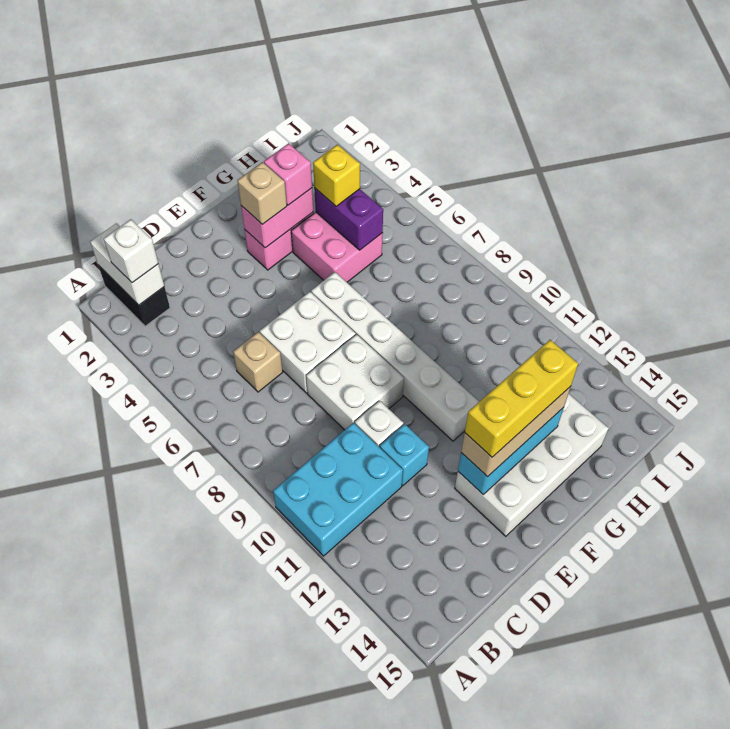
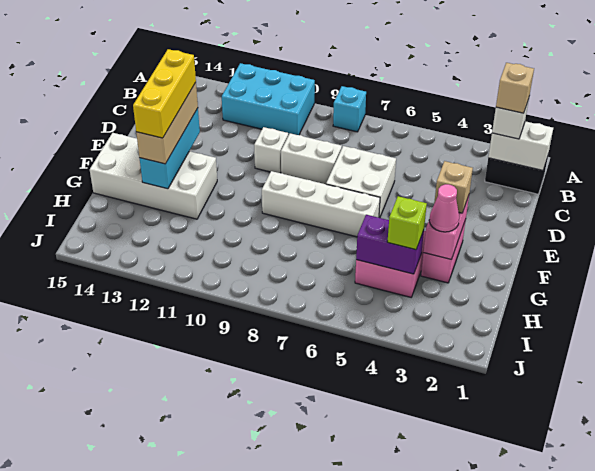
cyan brick A10:C11 level 1 -> cyan brick A10:B12 level 1
tan brick C6 level 1 -> tan brick B2 level 4
white brick D8:E9 level 1 -> white brick D8:D9 level 1
cyan brick D11 level 1 -> cyan brick A8 level 1
white brick E13:H14 level 1 -> white brick F12:G15 level 1
white brick F6:F11 level 1 -> white brick F6:F9 level 1
pink brick G3 level 3 -> pink cone G3 level 3
yellow brick H4 level 3 -> lime brick H4 level 3

